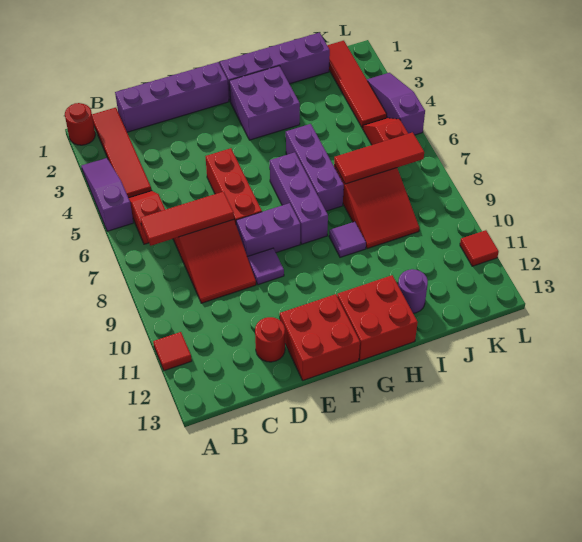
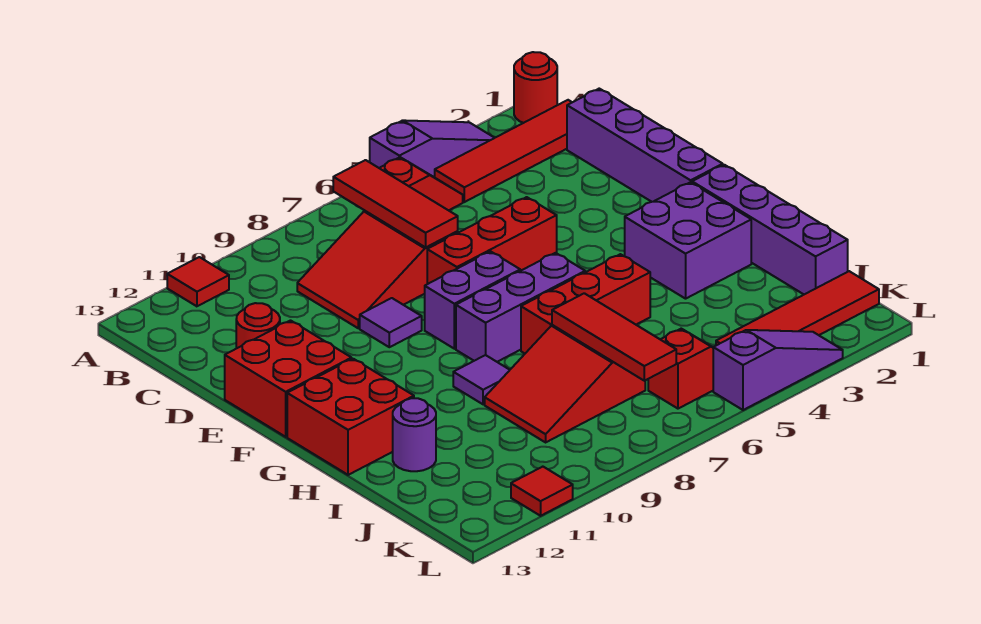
purple brick E8:F8 level 1 -> purple brick F7:F8 level 1
purple brick H5:H7 level 1 -> red brick H5:H7 level 1

